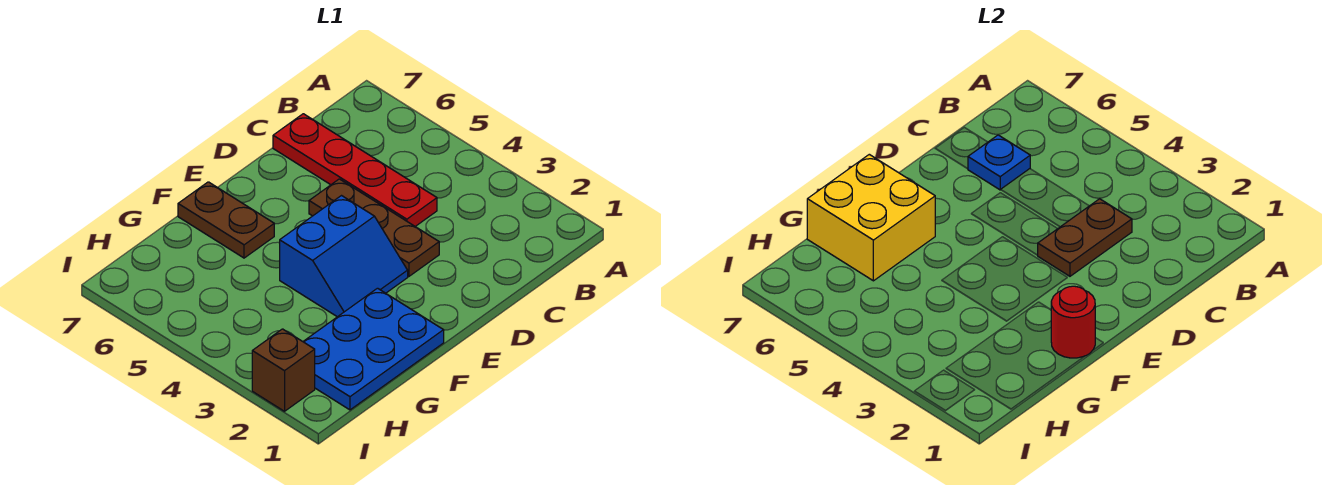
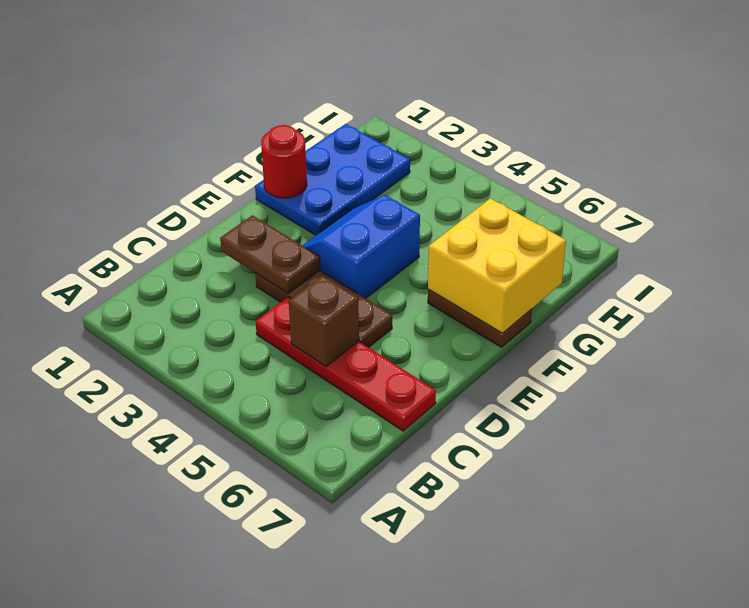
brown plate C3:D3 level 2 -> brown plate D2:D3 level 2
blue plate C6 level 2 -> none
brown brick I2 level 1 -> brown brick C5 level 2

